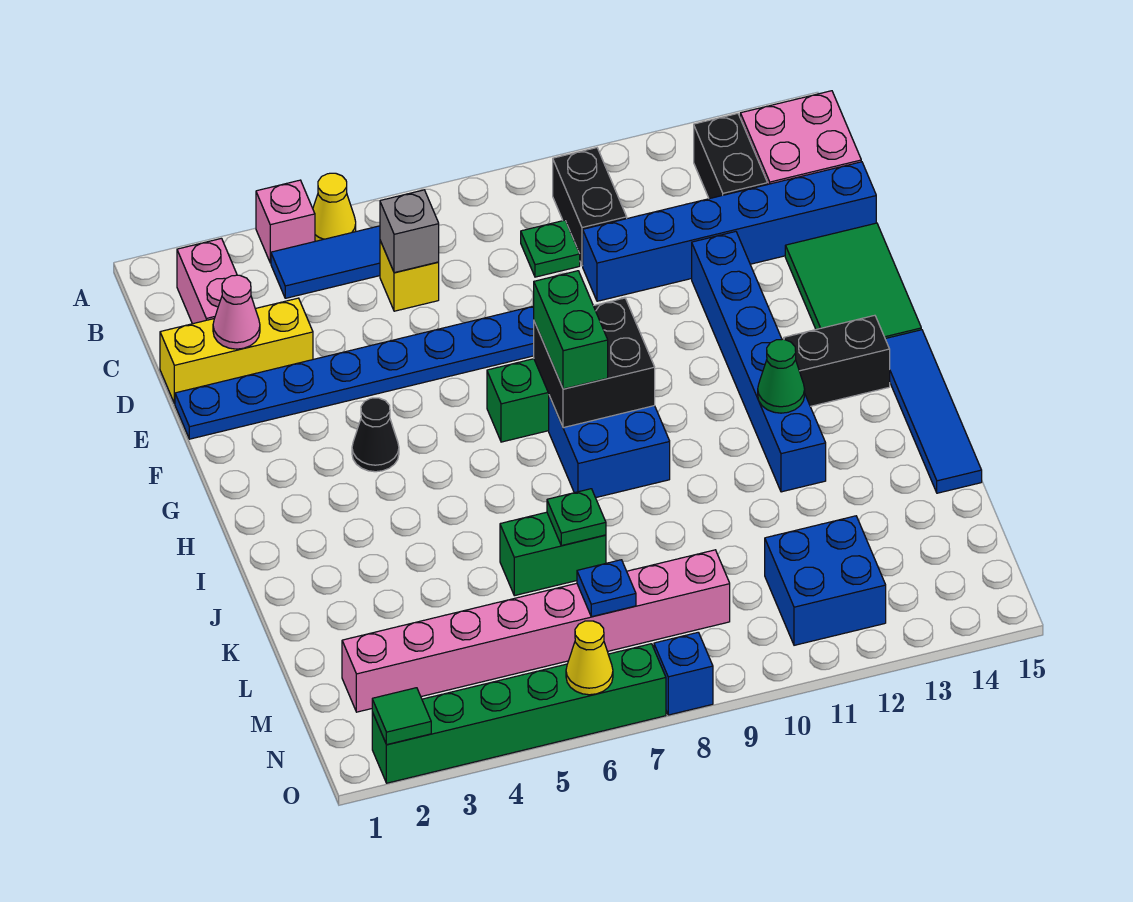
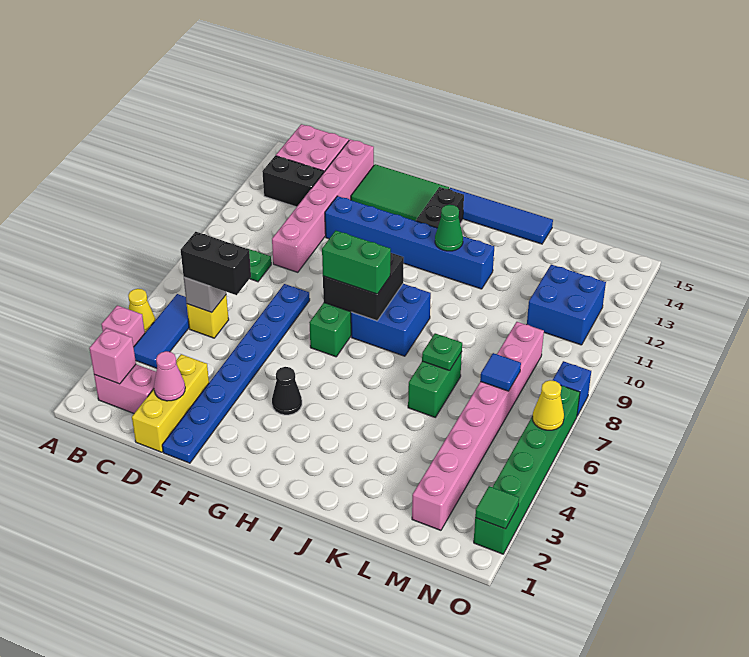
none -> pink brick B2 level 2
black brick B10:C10 level 1 -> black brick C6:D6 level 3
blue brick D10:D15 level 1 -> pink brick D10:D15 level 1
blue plate M7 level 2 -> blue tile M7 level 2

